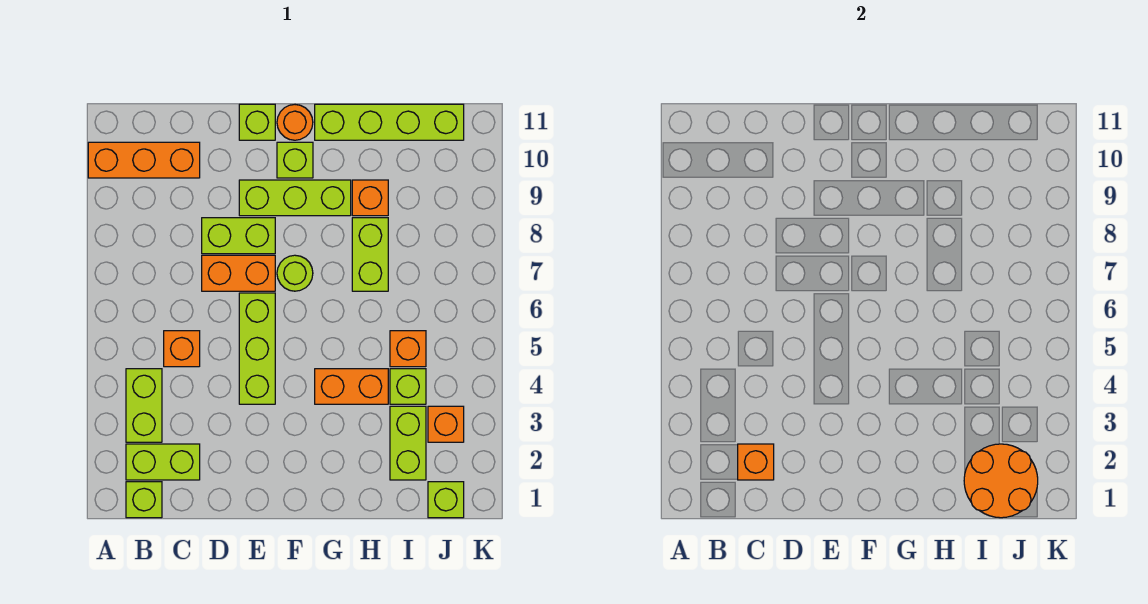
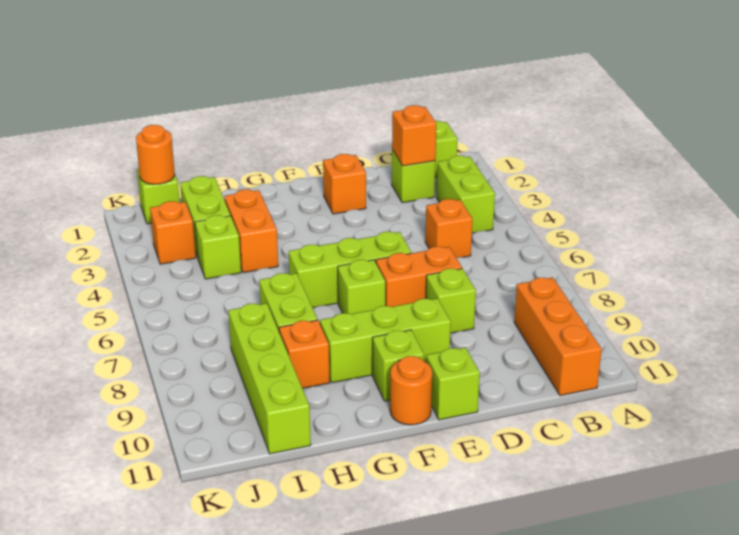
orange brick A10:C10 level 1 -> orange brick B9:B11 level 1
lime brick B2:C2 level 1 -> lime brick C2 level 1
lime brick D8:E8 level 1 -> lime brick D8 level 1
lime brick E4:E6 level 1 -> lime brick E6:G6 level 1
lime round brick F7 level 1 -> lime brick F7 level 1
orange brick G4:H4 level 1 -> orange brick H3:H4 level 1
lime brick G11:J11 level 1 -> lime brick I8:I11 level 1
orange round brick I1:J2 level 2 -> orange round brick J1 level 2
orange brick I5 level 1 -> orange brick E2 level 1

